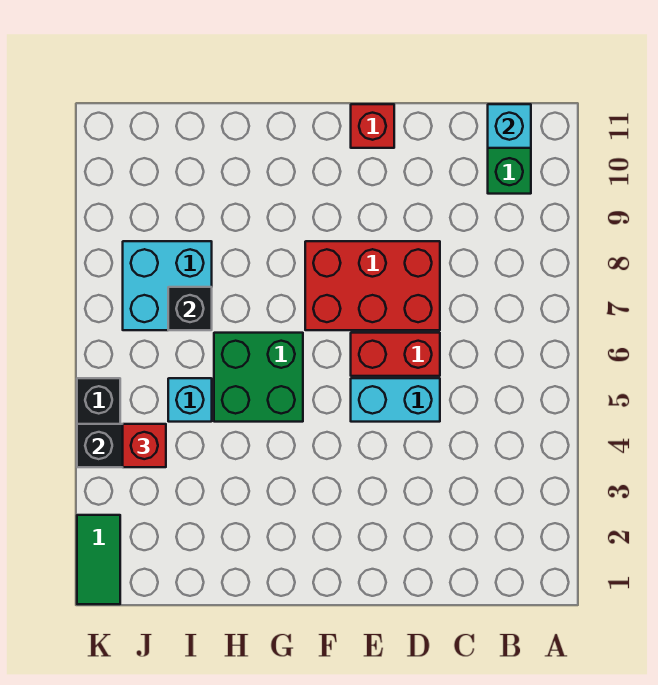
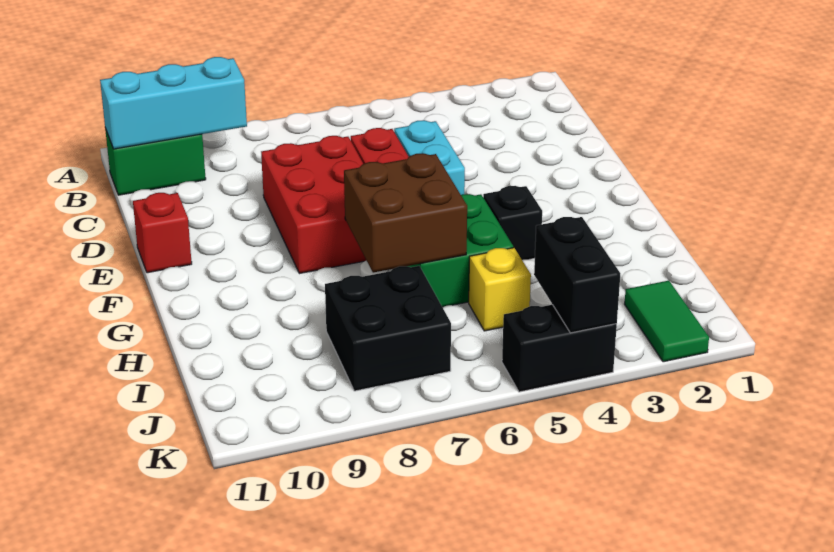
cyan brick B11 level 2 -> cyan brick B9:B11 level 2
none -> brown brick G6:H7 level 2
cyan brick I5 level 1 -> yellow brick I5 level 1
cyan brick I7:J8 level 1 -> black brick I7:J8 level 1
black brick I7 level 2 -> black brick G4 level 1
red brick J4 level 3 -> none
green tile K1:K2 level 1 -> green tile J2:K2 level 1

